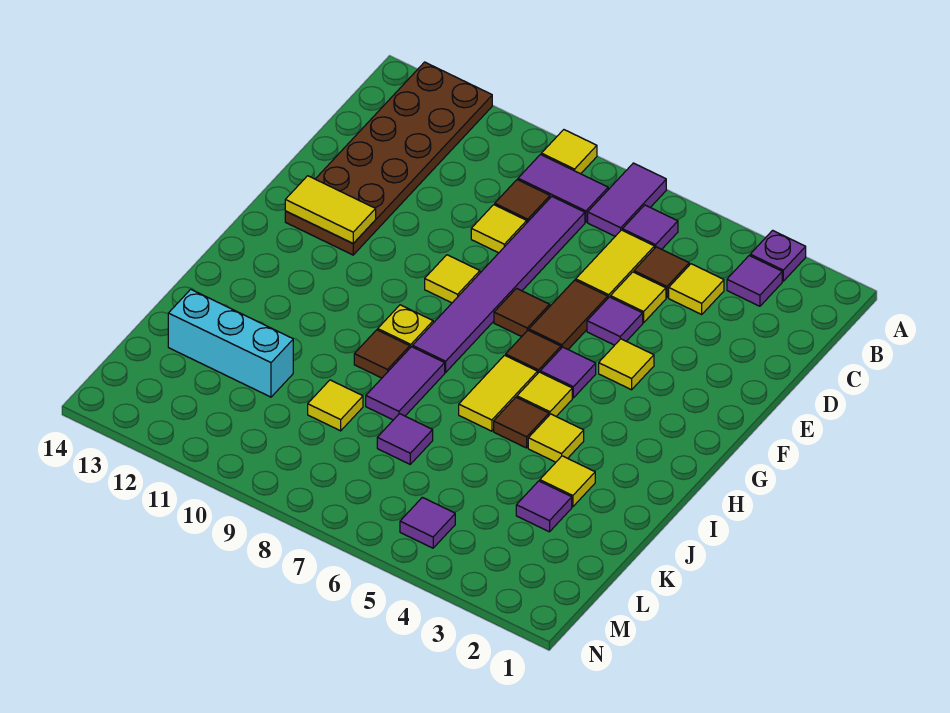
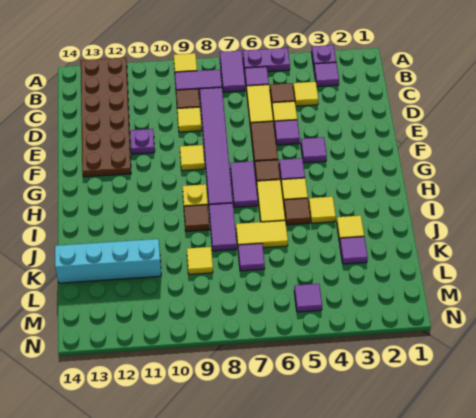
none -> purple plate A5:A6 level 1
none -> purple plate E11 level 1
yellow tile F4 level 1 -> purple tile F4 level 1
brown tile F7 level 1 -> none
yellow tile F12:F13 level 2 -> yellow tile J6:J7 level 1
none -> purple tile G7:H7 level 1
cyan brick K11:K13 level 1 -> cyan brick K11:K14 level 1

